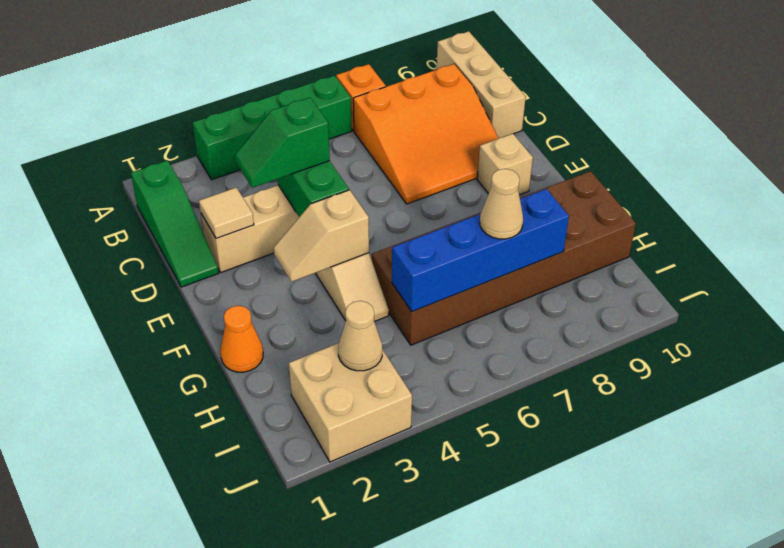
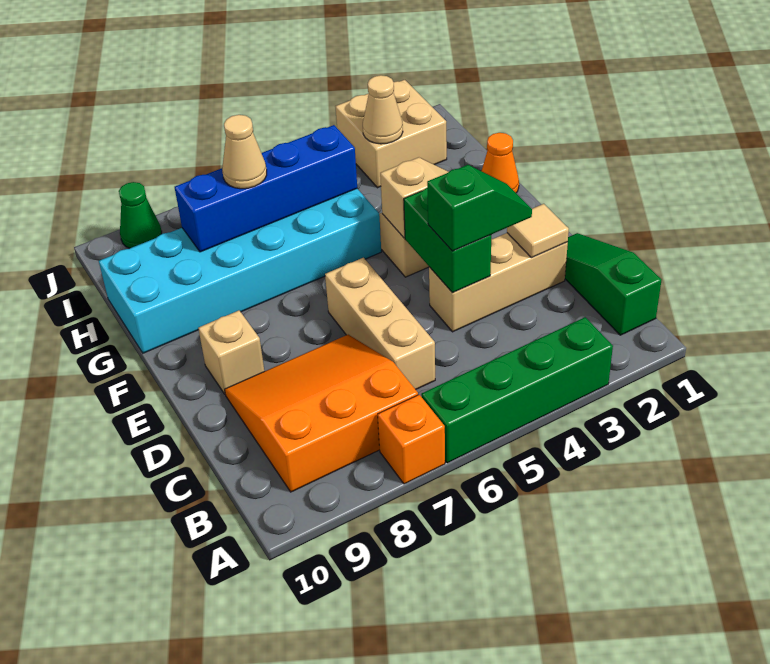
tan brick A10:C10 level 1 -> tan brick C6:E6 level 1
brown brick G5:H10 level 1 -> cyan brick G5:H10 level 1
none -> green cone J9 level 1

